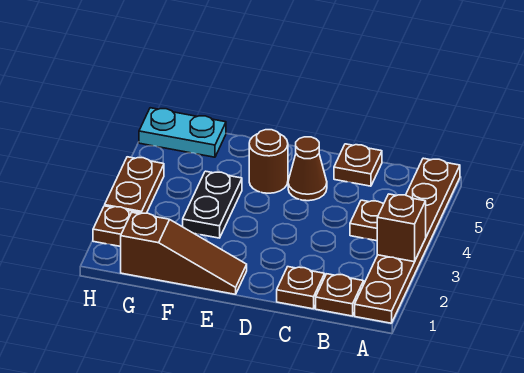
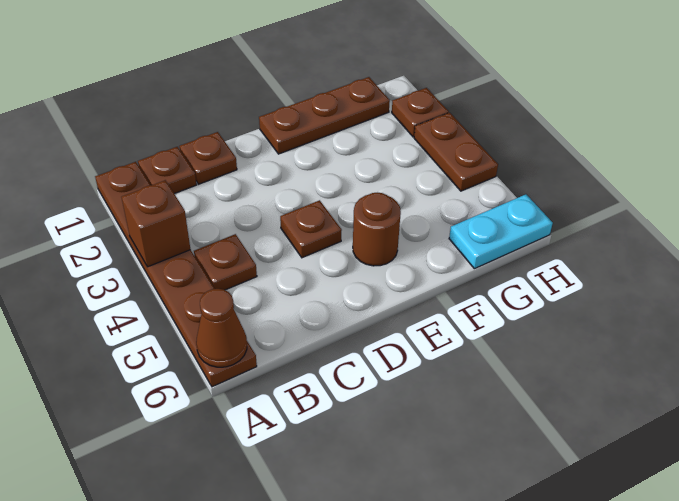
brown plate C6 level 1 -> brown plate D4 level 1
brown cone D5 level 1 -> brown cone A6 level 2
brown slope E1:G1 level 1 top G -> brown plate E1:G1 level 1
black plate F3:F4 level 1 -> none

